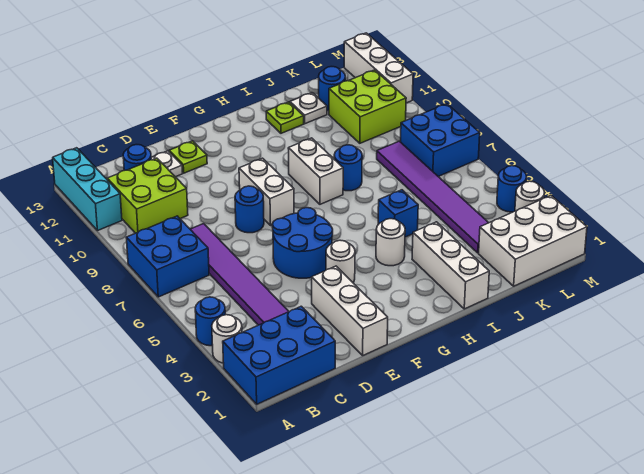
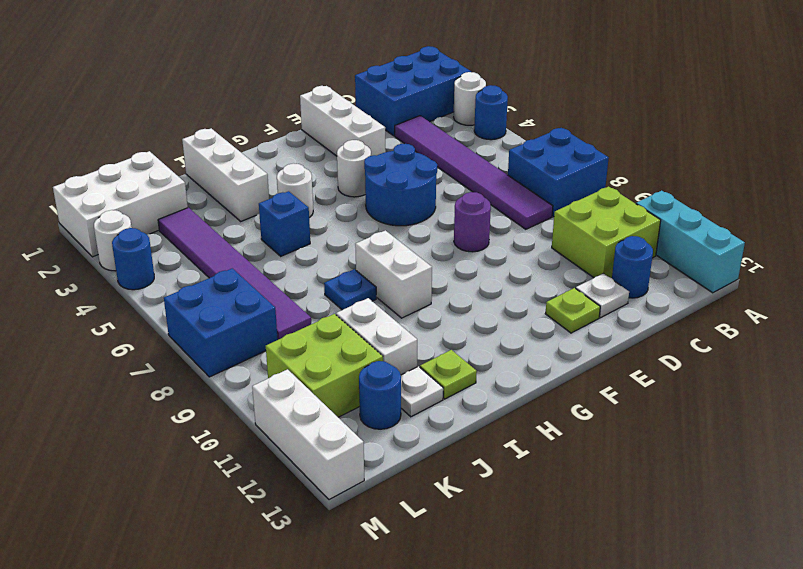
blue round brick E8 level 1 -> purple round brick E8 level 1
white brick F8:F9 level 1 -> white brick J10:J11 level 1
blue round brick I8 level 1 -> blue plate I8 level 1

